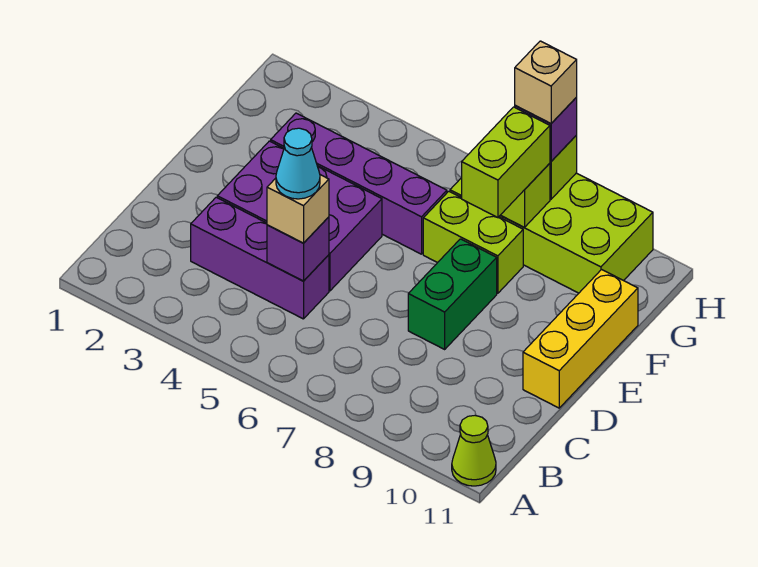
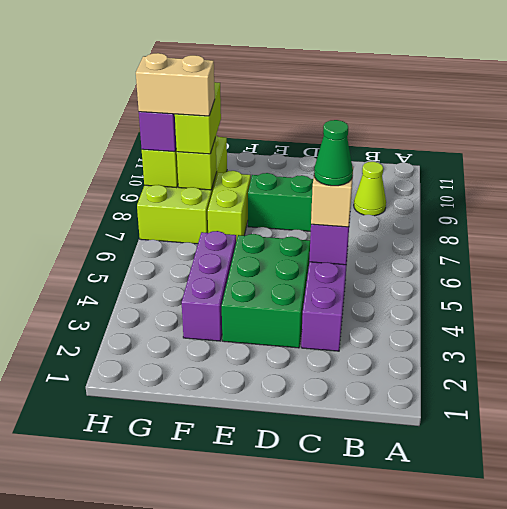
lime cone A11 level 1 -> lime cone B9 level 1
cyan cone C5 level 4 -> green cone C5 level 4
purple brick D3:E5 level 1 -> green brick D3:E5 level 1
yellow brick D11:F11 level 1 -> none
purple brick F3:F6 level 1 -> purple brick F3:F5 level 1
lime brick F8:G8 level 3 -> lime brick G8:G9 level 3
tan brick H8 level 4 -> tan brick G8:H8 level 4

